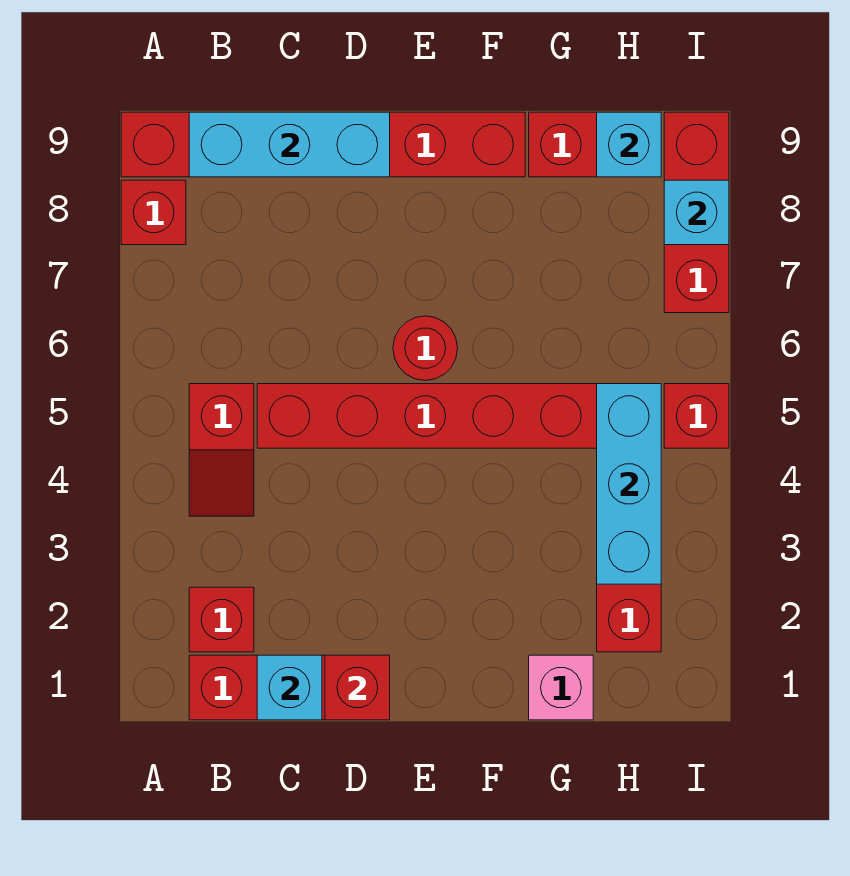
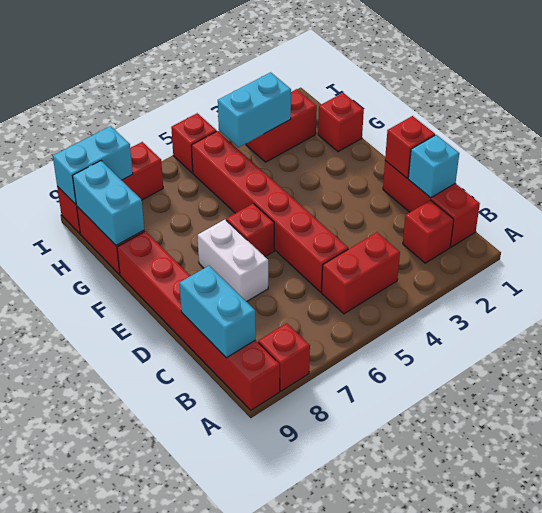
red slope B4:B5 level 1 top 5 -> red brick B4:B5 level 1
cyan brick B9:D9 level 2 -> cyan brick B9:C9 level 2
none -> white brick D7:E7 level 1
red round brick E6 level 1 -> red brick E6 level 1
pink brick G1 level 1 -> red brick G1 level 1
cyan brick H3:H5 level 2 -> cyan brick H3:H4 level 2
cyan brick H9 level 2 -> cyan brick G9:H9 level 2
cyan brick I8 level 2 -> cyan brick I8:I9 level 2

